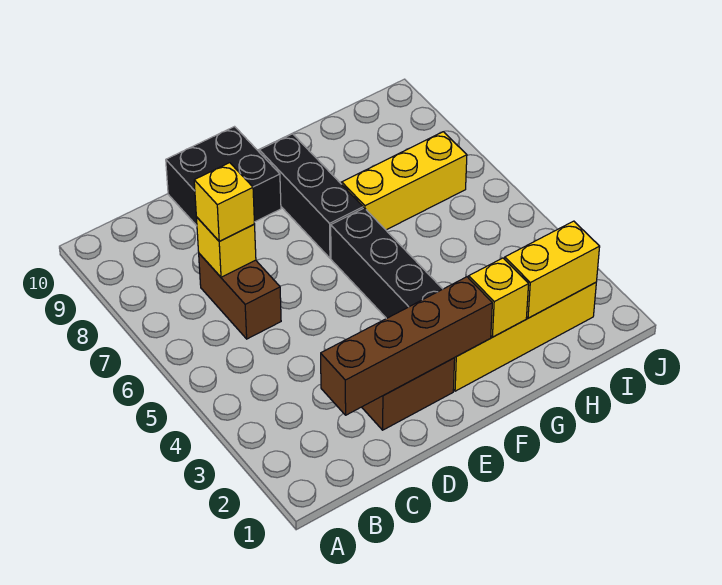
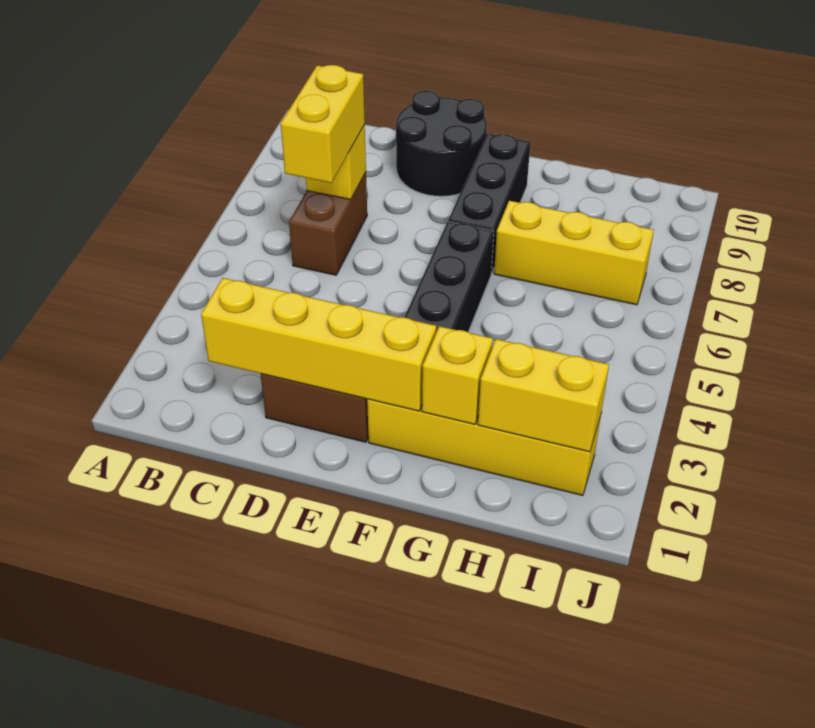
brown brick C2:F2 level 2 -> yellow brick C2:F2 level 2
yellow brick C7 level 3 -> yellow brick C6:C7 level 3
black brick D9:E10 level 1 -> black round brick D9:E10 level 1

